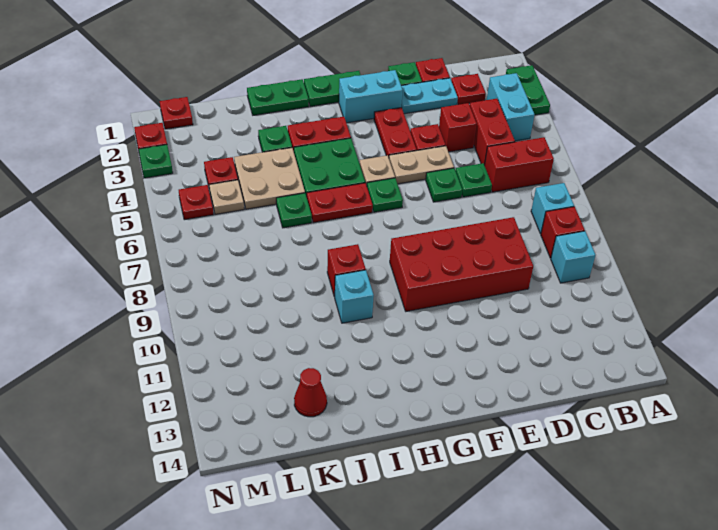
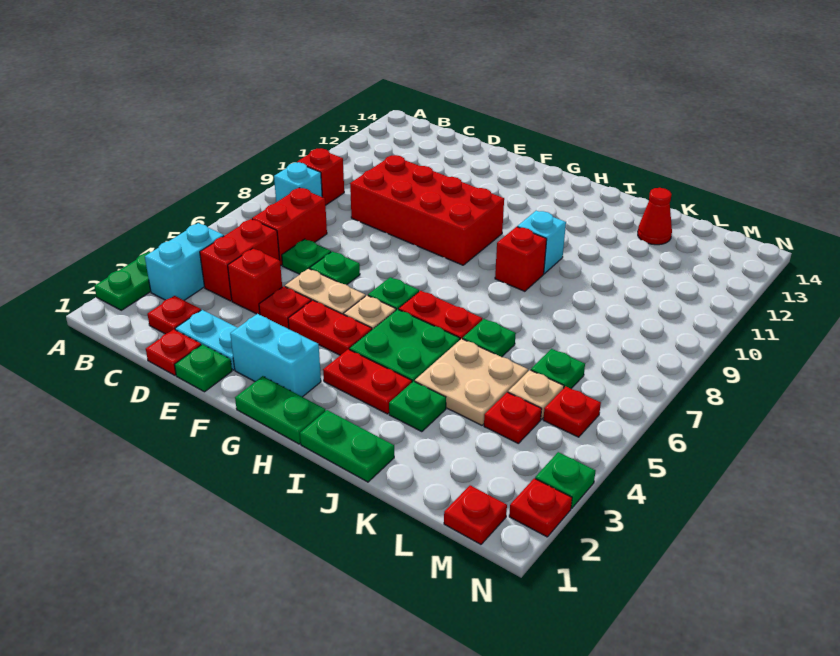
red brick B6:C6 level 1 -> red brick C6:C7 level 1
cyan brick B10 level 1 -> none
red plate F3:F4 level 1 -> red plate F4:G4 level 1
none -> green plate L6 level 1

